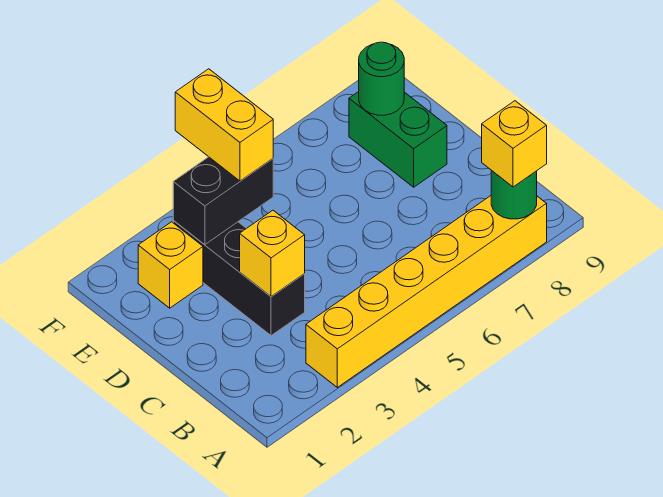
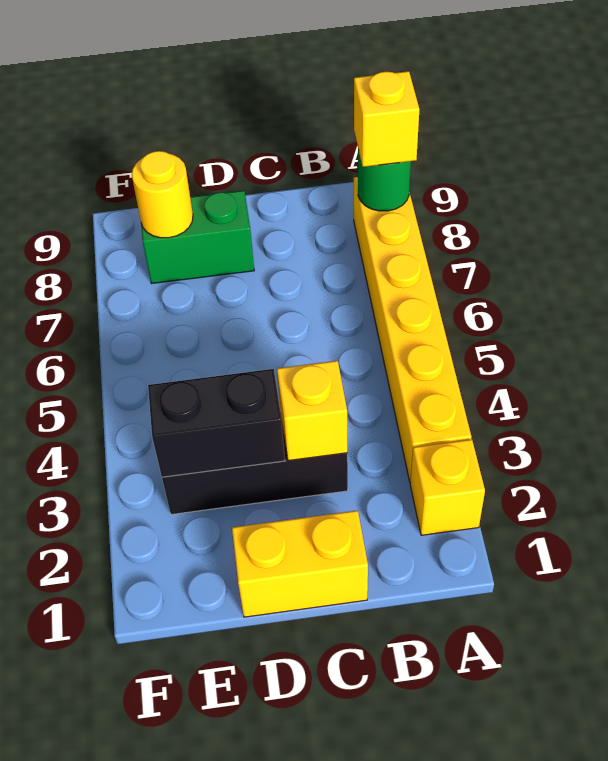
yellow brick E2 level 1 -> yellow brick A2 level 1
black brick E3:E4 level 2 -> black brick D3:E3 level 2
yellow brick E4:F4 level 3 -> yellow brick C1:D1 level 1
green round brick E8 level 2 -> yellow round brick E8 level 2

